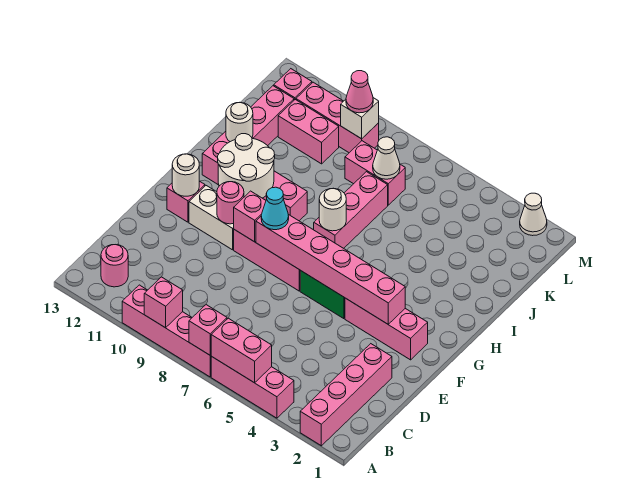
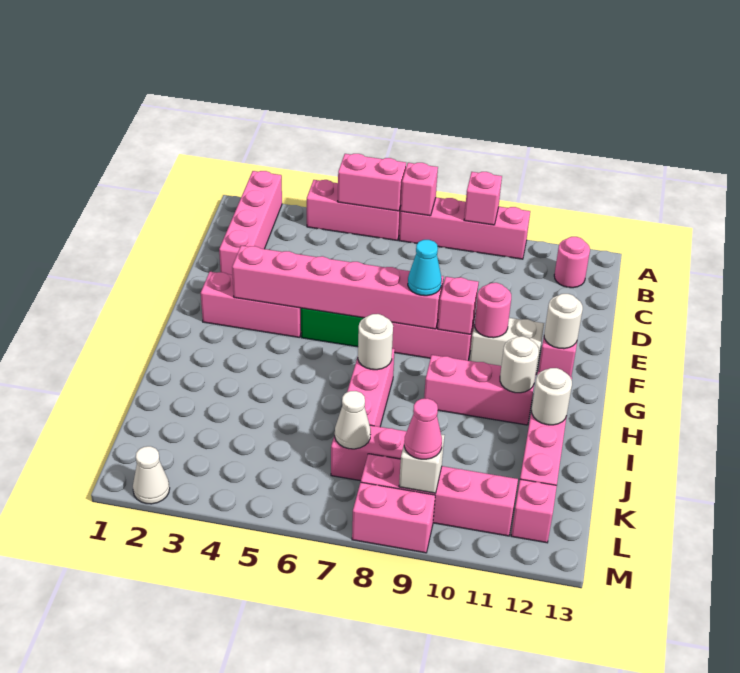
white round brick G10:H11 level 2 -> white round brick H11 level 2
pink brick K10:K11 level 1 -> pink brick M8:M9 level 1
pink brick L9:L11 level 1 -> pink brick L8:L11 level 1

